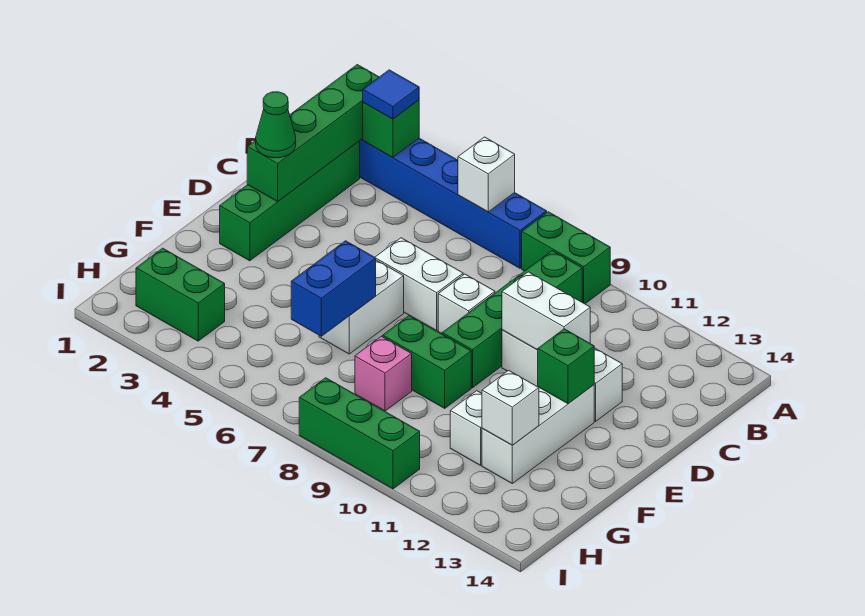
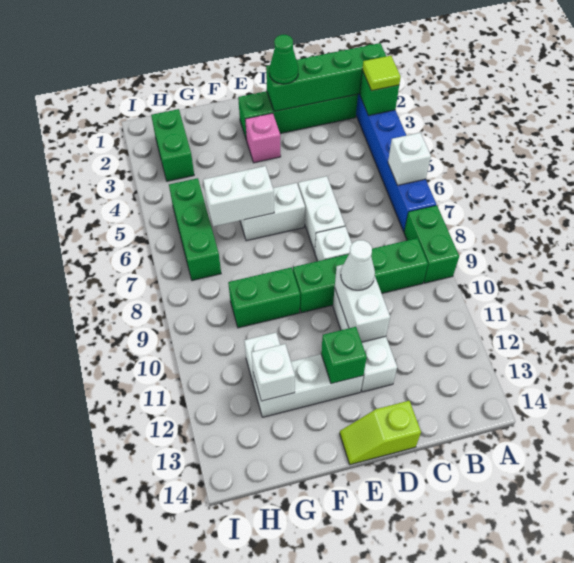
blue tile A3 level 3 -> lime tile A3 level 3
none -> white cone D10 level 3
none -> lime slope D14:E14 level 1 top D
blue brick F6:G6 level 2 -> white brick F6:G6 level 2
green brick F8:F9 level 1 -> green brick F9:G9 level 1
pink brick G8 level 1 -> pink brick E3 level 1
green brick I8:I10 level 1 -> green brick H5:H7 level 1

